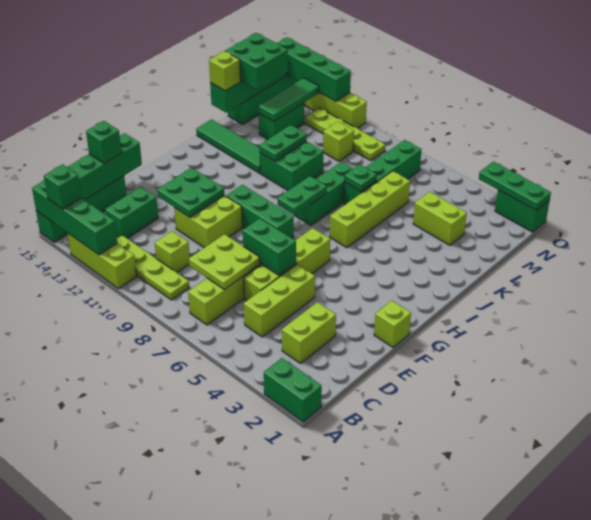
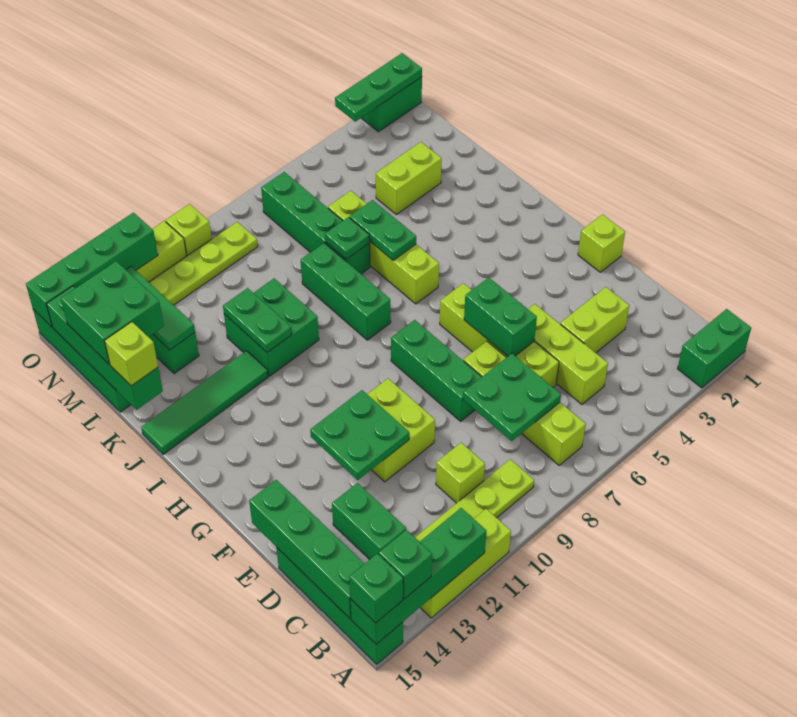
lime brick C3:D3 level 1 -> lime brick D3:D4 level 1
lime plate C7:D8 level 2 -> green plate C7:D8 level 2
green brick D15 level 3 -> green brick A15 level 3
green brick E6:E7 level 2 -> green brick E6:F6 level 2
green brick G8:G10 level 1 -> green brick E8:G8 level 1
green plate H8:I8 level 2 -> green plate J6:K6 level 2
lime brick M10 level 1 -> lime brick O10 level 1

